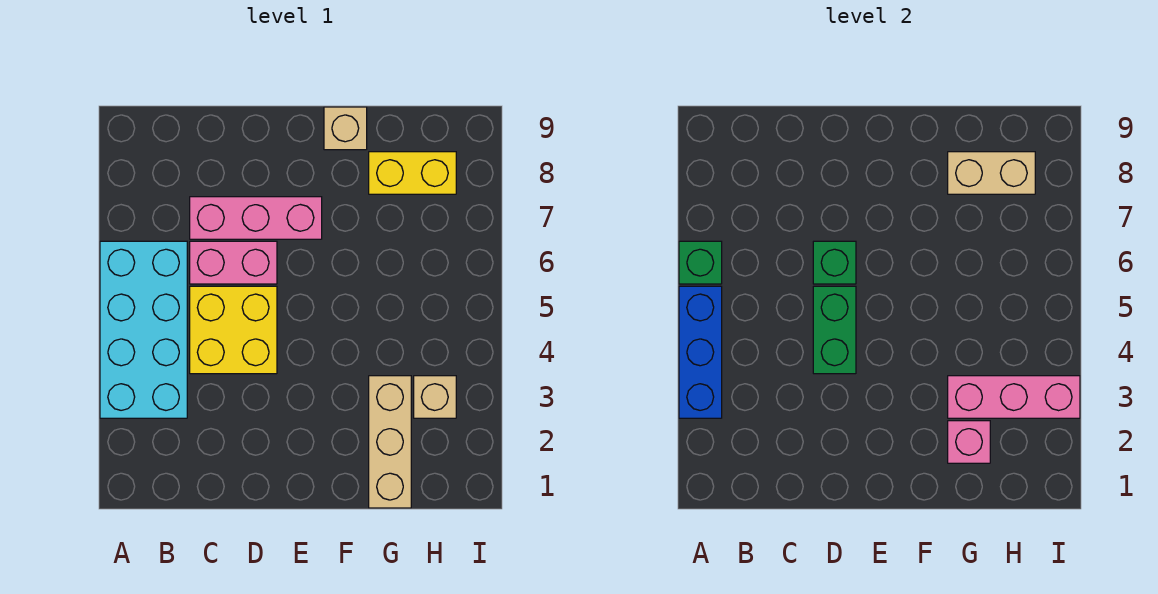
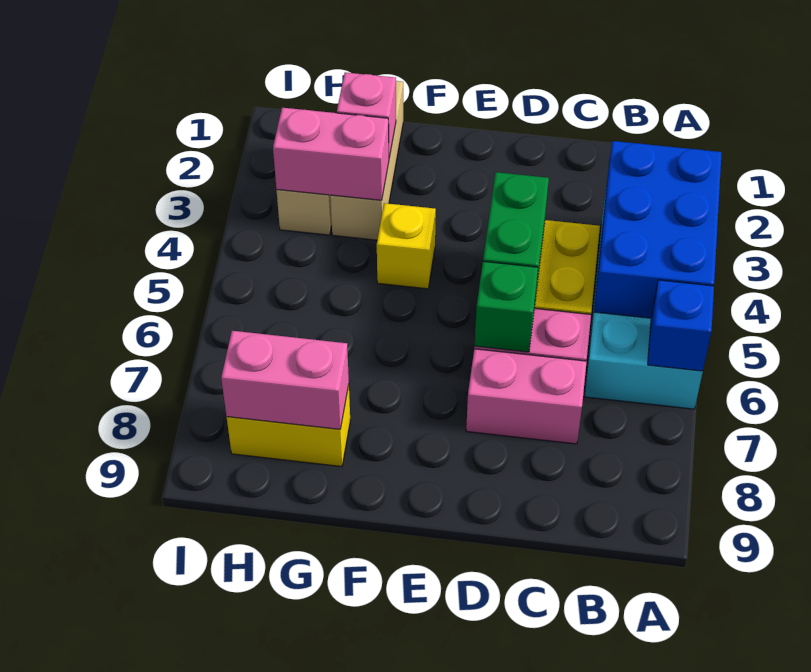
blue brick A3:A5 level 2 -> blue brick A3:B5 level 2
green brick A6 level 2 -> blue brick A6 level 2
pink brick C7:E7 level 1 -> pink brick C7:D7 level 1
none -> yellow brick F4 level 1
tan brick F9 level 1 -> none
pink brick G3:I3 level 2 -> pink brick G3:H3 level 2
tan brick G8:H8 level 2 -> pink brick G8:H8 level 2

